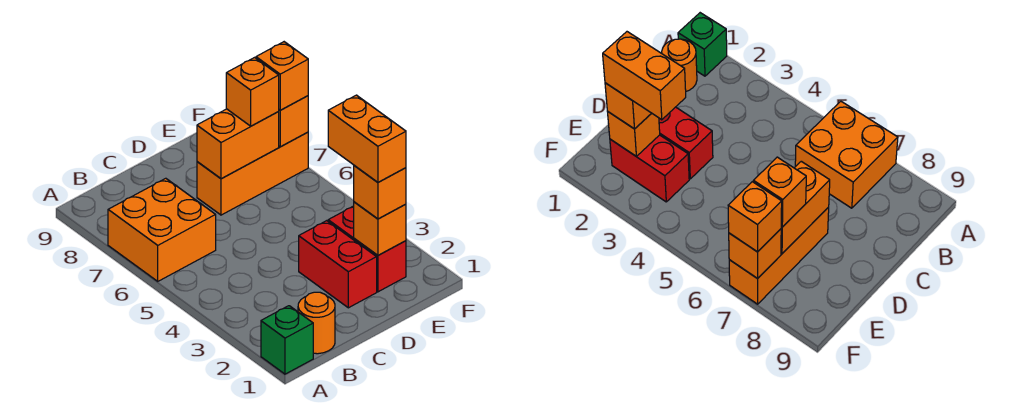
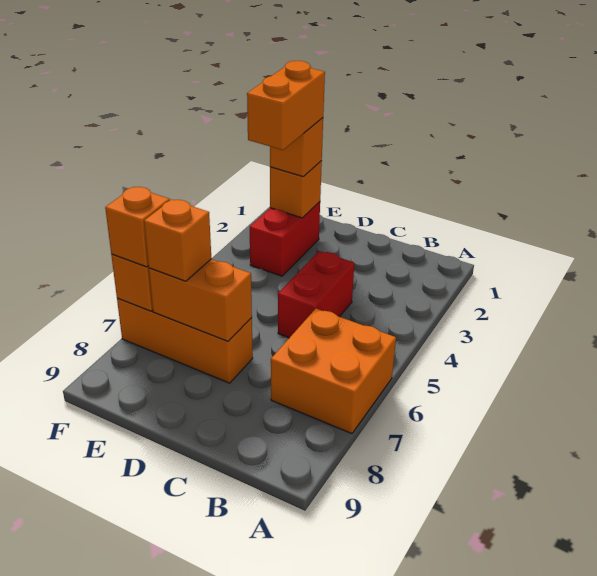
green brick A1 level 1 -> none
orange round brick B1 level 1 -> none
red brick D2:D3 level 1 -> red brick C4:C5 level 1

